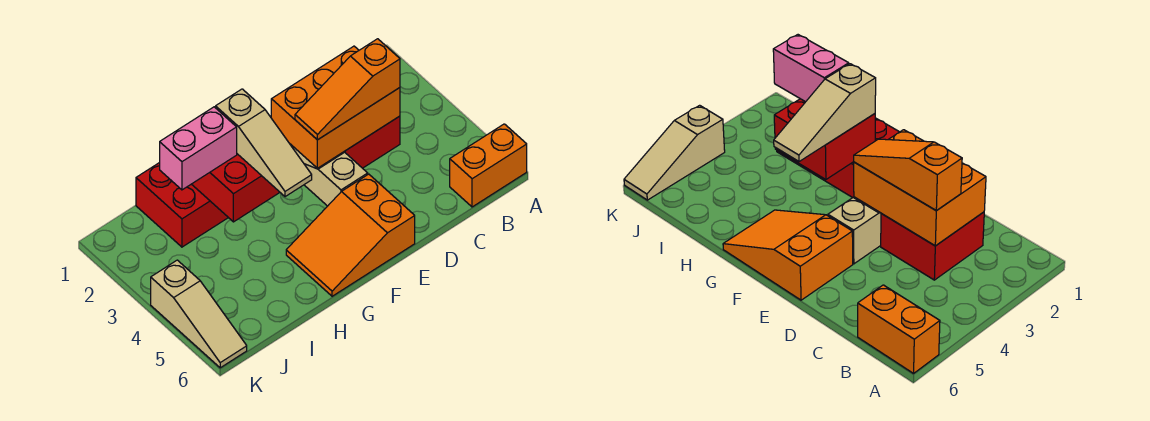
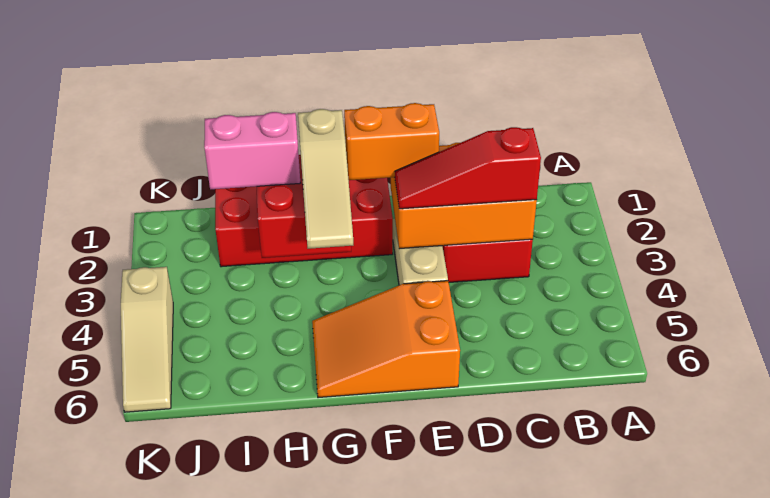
orange brick A6:B6 level 1 -> orange brick E2:F2 level 3
orange slope C3:E3 level 3 top C -> red slope C3:E3 level 3 top C

